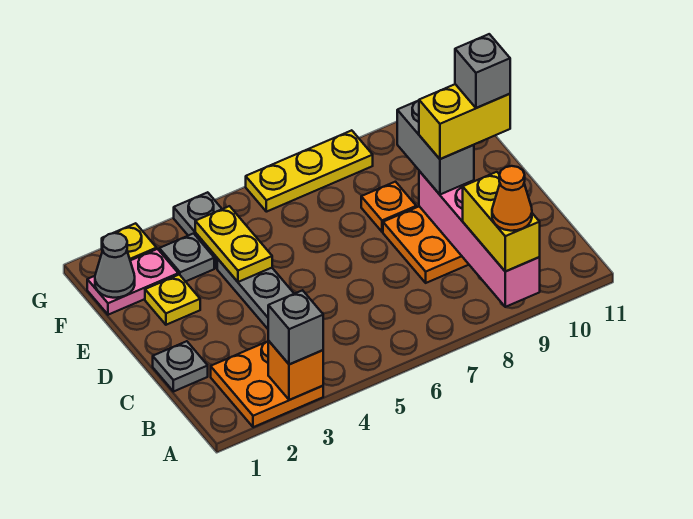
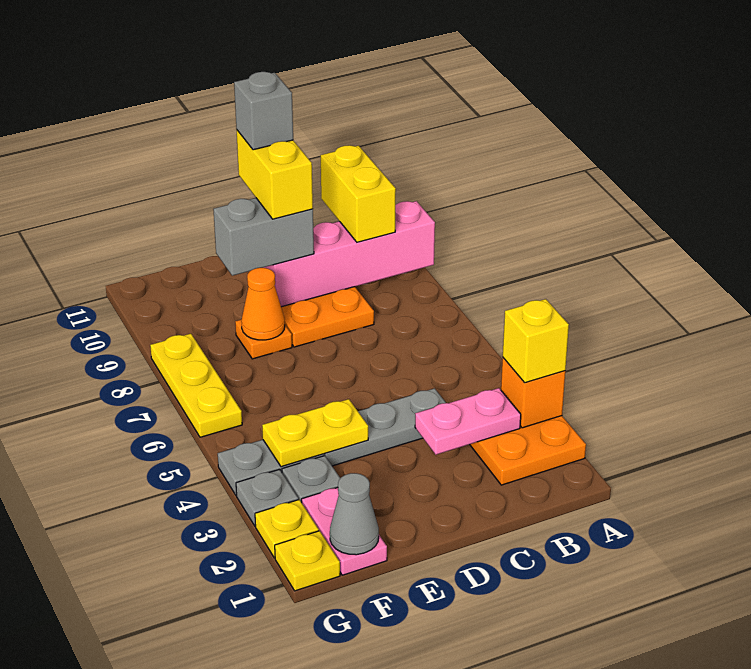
grey brick A3 level 3 -> yellow brick A3 level 3
yellow brick A9:B9 level 3 -> yellow brick B9:B10 level 3
orange cone A9 level 4 -> orange cone E8 level 2
none -> pink plate B3:C3 level 2
grey plate C1 level 1 -> grey plate G3 level 1
yellow plate E2 level 1 -> yellow plate G1 level 1

